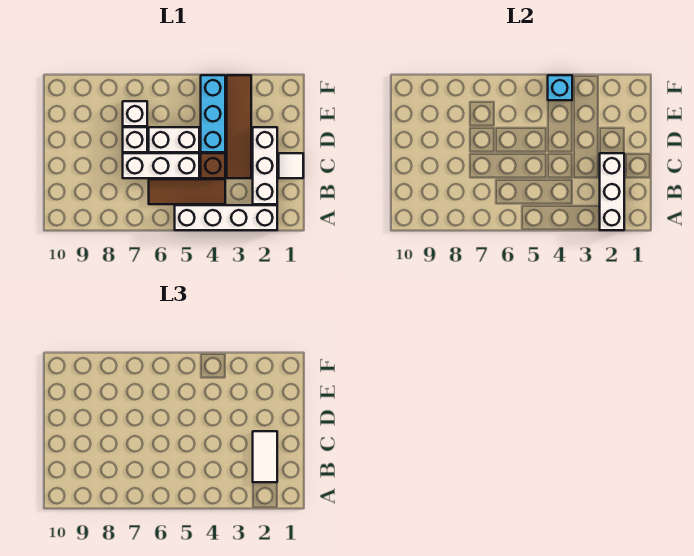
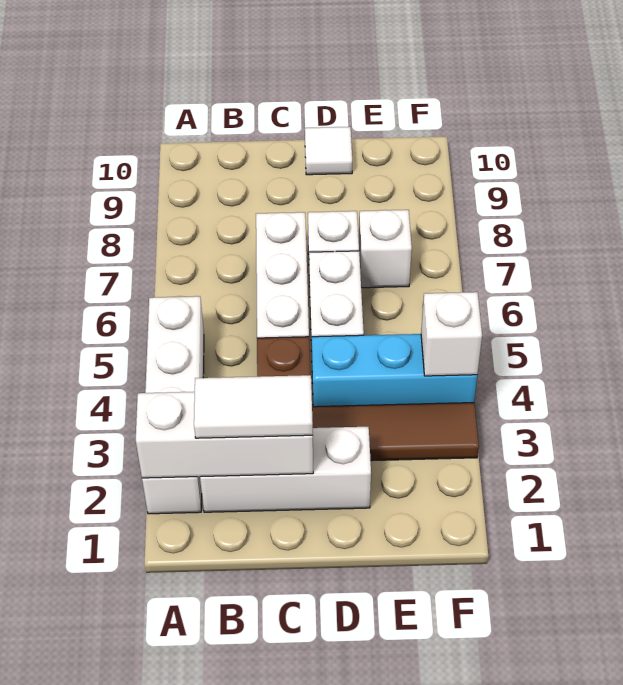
brown tile B4:B6 level 1 -> none
white tile C1 level 1 -> white tile D10 level 1
cyan brick F4 level 2 -> white brick F4 level 2

